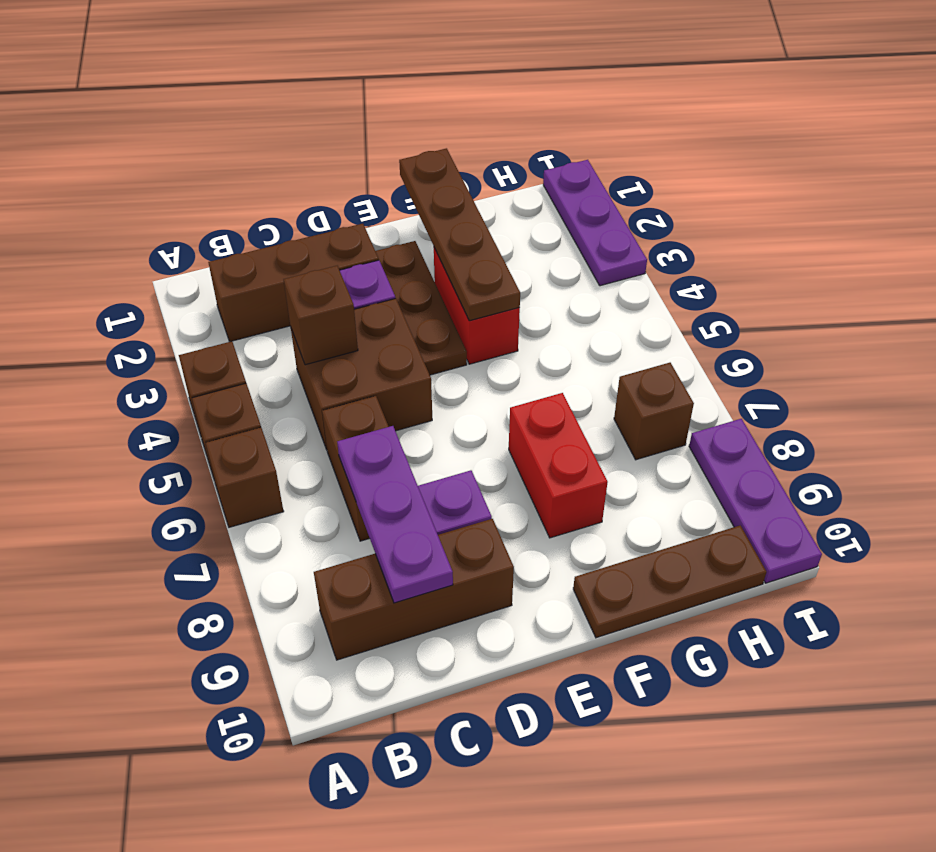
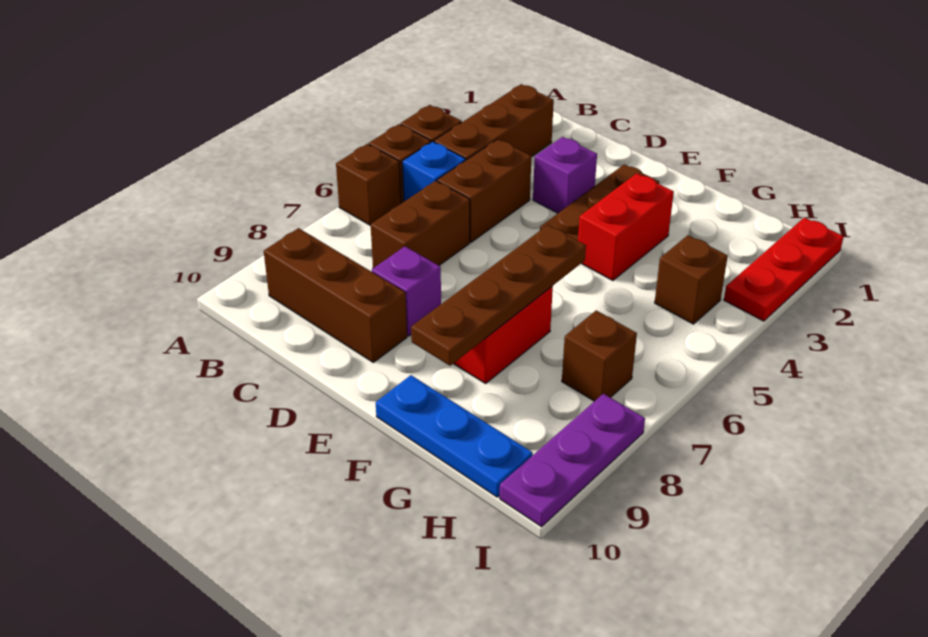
brown brick B2:D2 level 1 -> brown brick B2:B4 level 1
none -> blue brick B5 level 1
brown brick C4:D5 level 1 -> brown brick C4:C5 level 1
brown brick C4 level 2 -> brown brick H4 level 1
purple plate C7:C9 level 2 -> none
brown plate F1:F4 level 2 -> brown plate F6:F9 level 2
brown plate F10:H10 level 1 -> blue plate F10:H10 level 1
purple plate I1:I3 level 1 -> red plate I1:I3 level 1

